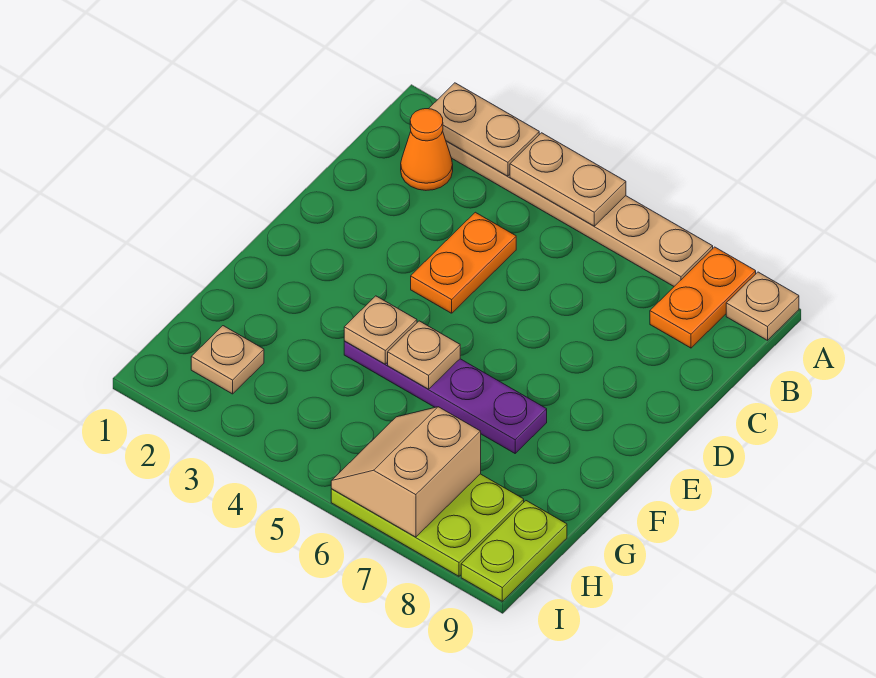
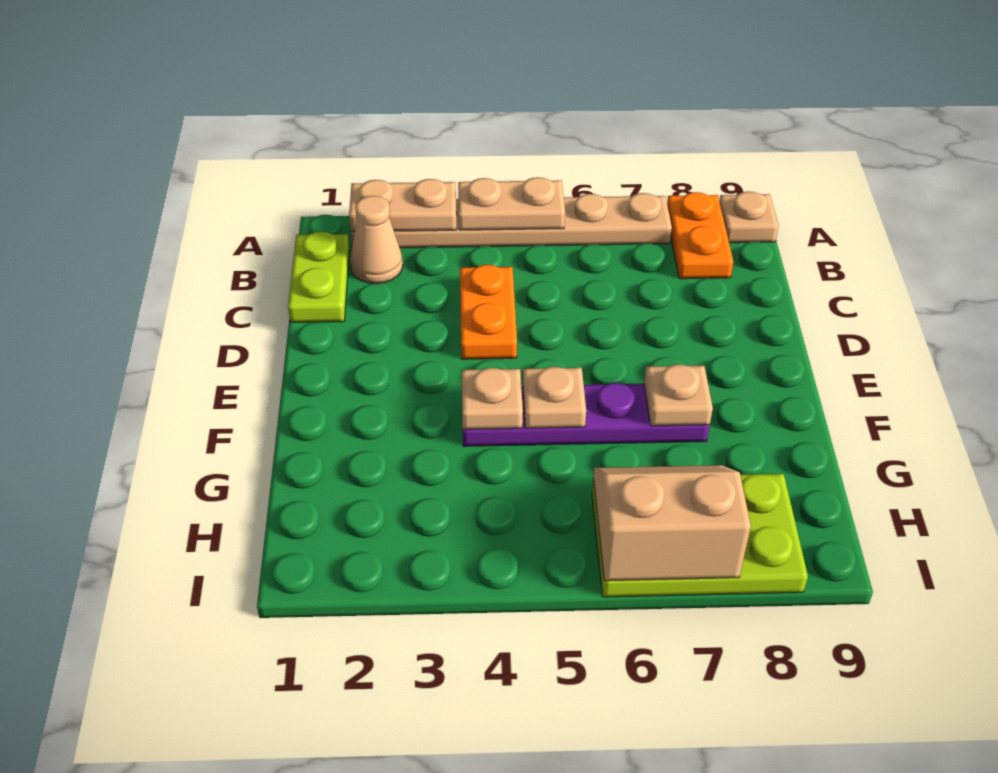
orange cone B2 level 1 -> tan cone B2 level 1
tan plate H2 level 1 -> tan plate F7 level 2
tan slope H6:I7 level 2 top 7 -> tan slope H6:I7 level 2 top I
lime plate H9:I9 level 1 -> lime plate B1:C1 level 1

